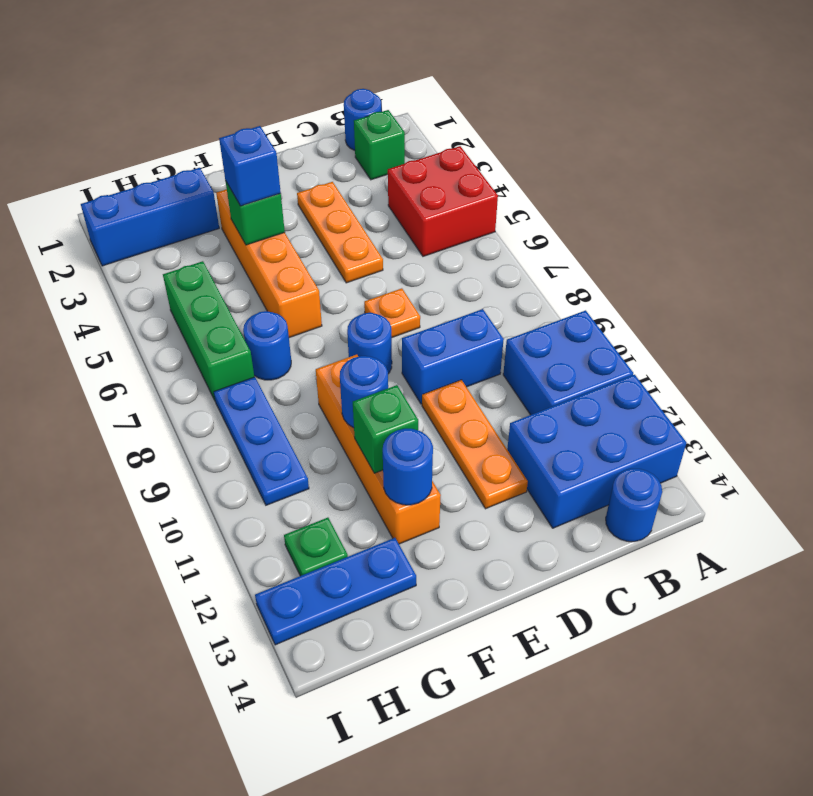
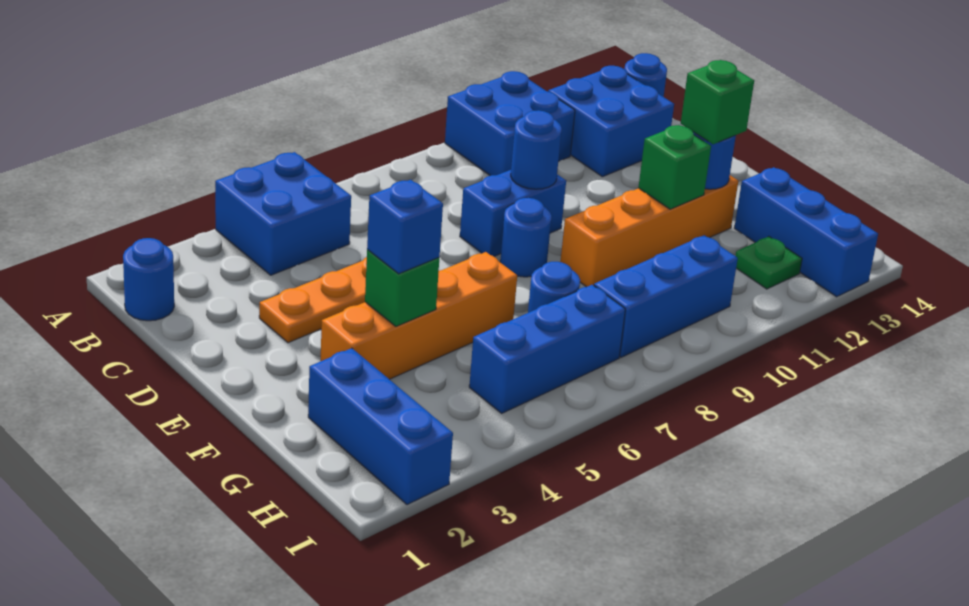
red brick A4:B5 level 1 -> blue brick A4:B5 level 1
blue brick A12:C13 level 1 -> blue brick B12:C13 level 1
green brick B2 level 1 -> green brick F12 level 3
blue brick C9:D9 level 1 -> blue brick D8:D9 level 1
orange plate D7 level 1 -> none
orange plate D10:D12 level 1 -> none
blue round brick F10 level 2 -> blue round brick D9 level 2
blue plate G13:I13 level 1 -> blue brick G13:I13 level 1
green brick H5:H7 level 1 -> blue brick H5:H7 level 1
blue plate H8:H10 level 1 -> blue brick H8:H10 level 1

